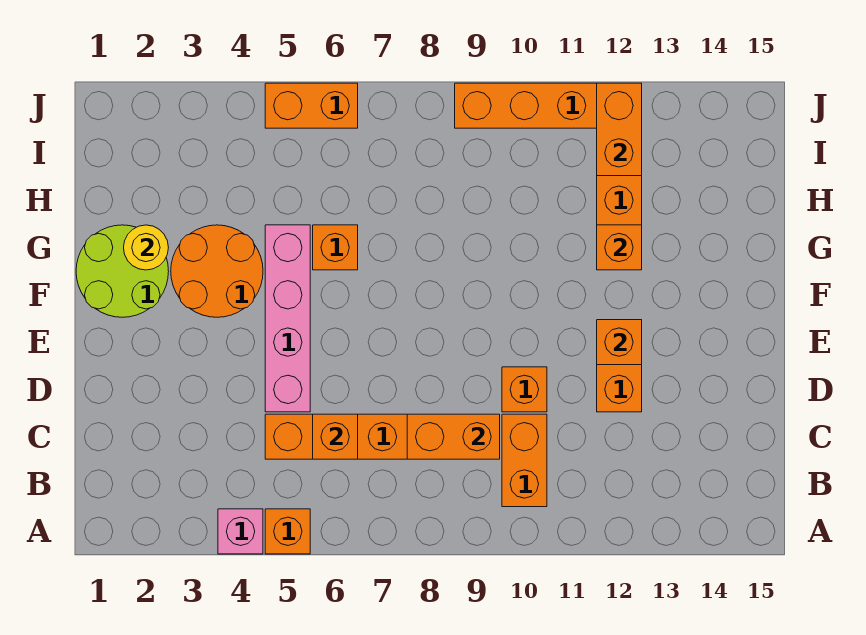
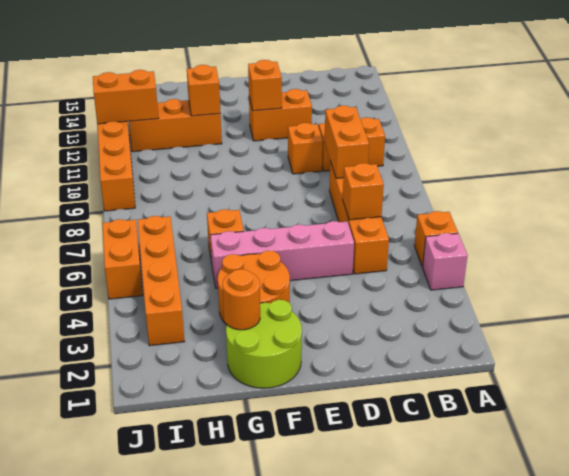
yellow round brick G2 level 2 -> orange round brick G2 level 2
none -> orange brick I3:I6 level 1

